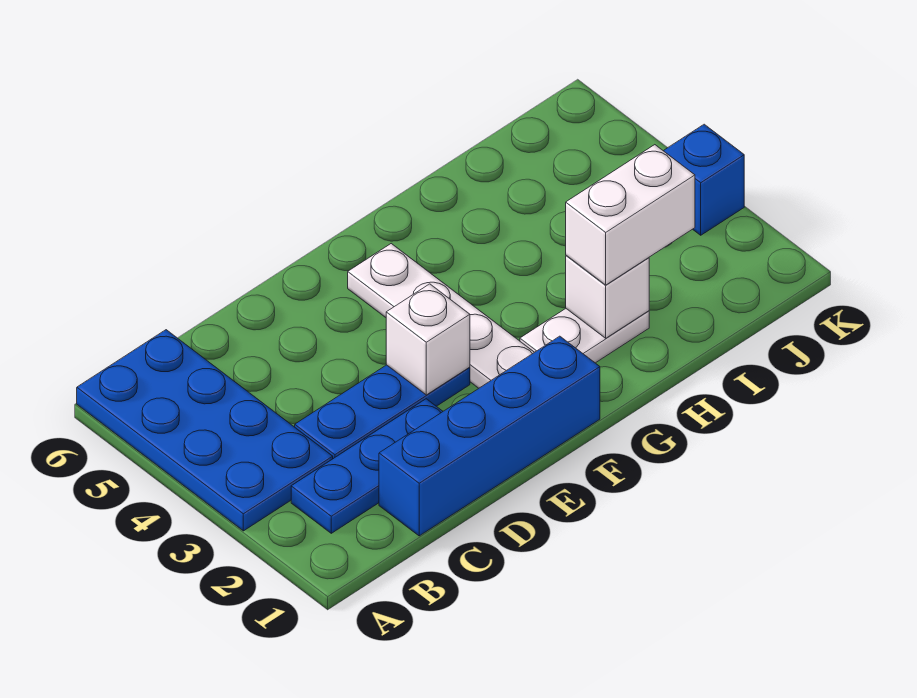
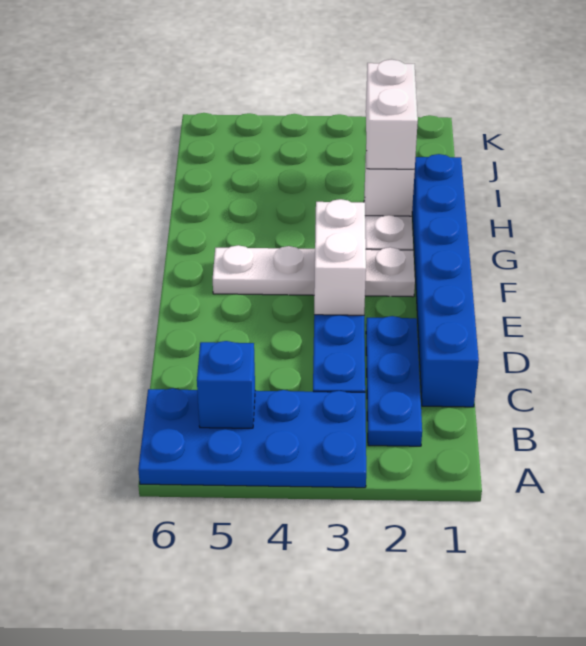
blue brick C1:F1 level 1 -> blue brick C1:H1 level 1
white brick E3 level 2 -> white brick E3:F3 level 2
blue brick K3 level 1 -> blue brick B5 level 2

